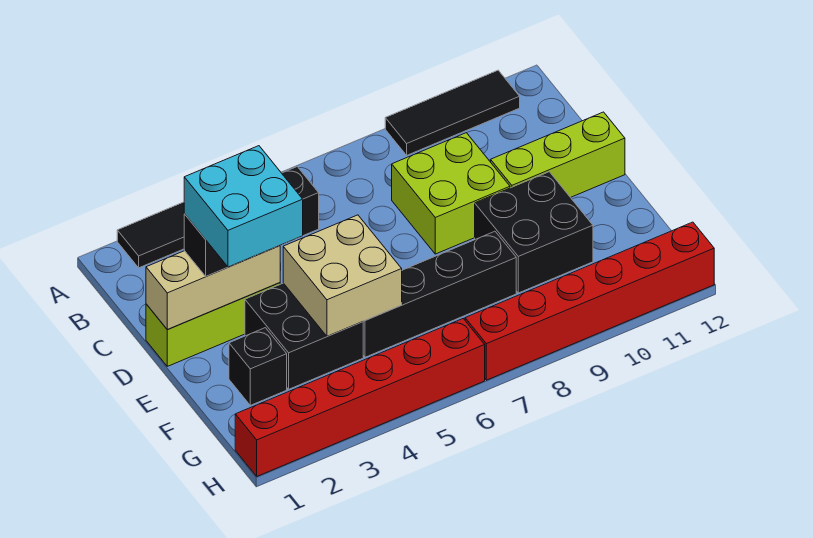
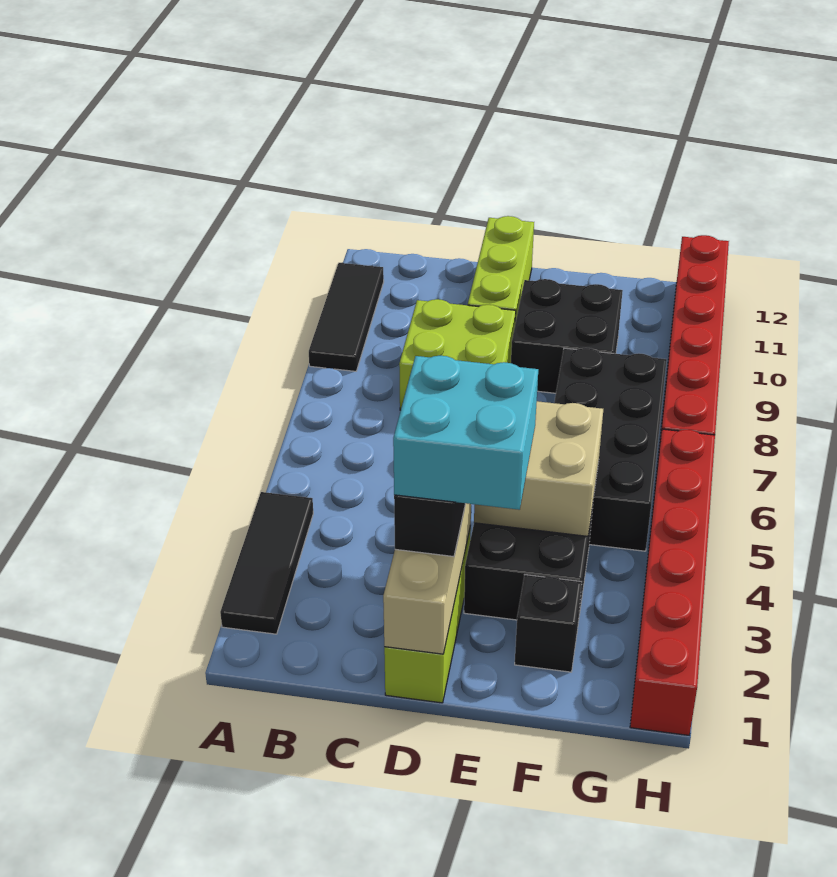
black brick F5:F8 level 1 -> black brick F5:G8 level 1

